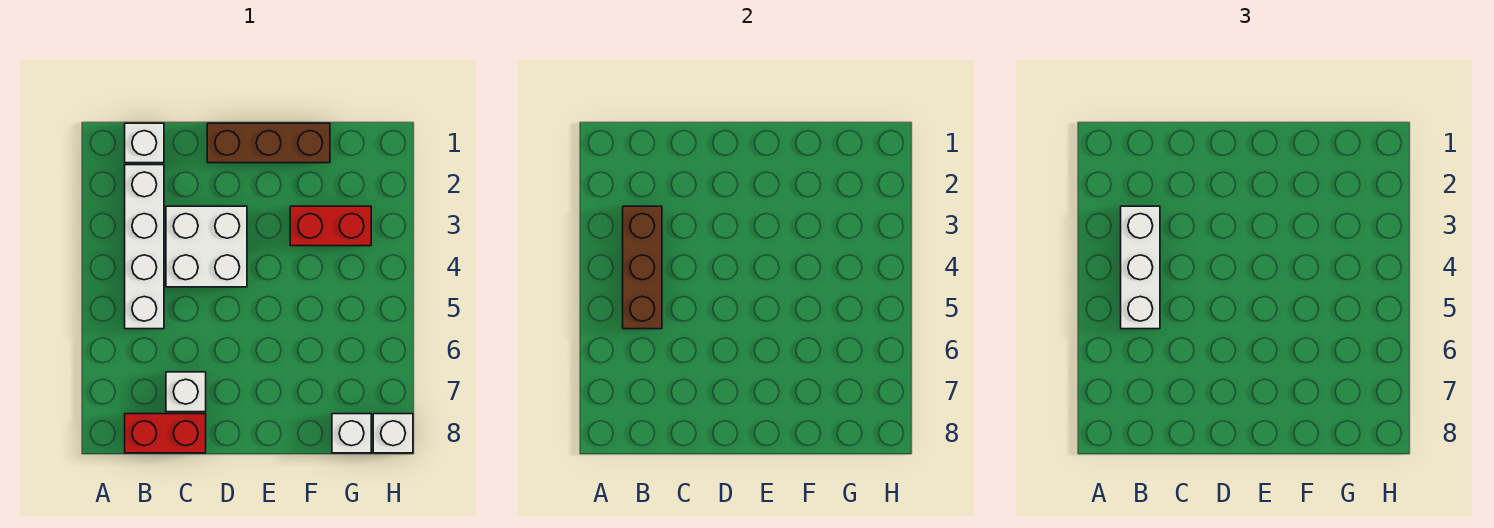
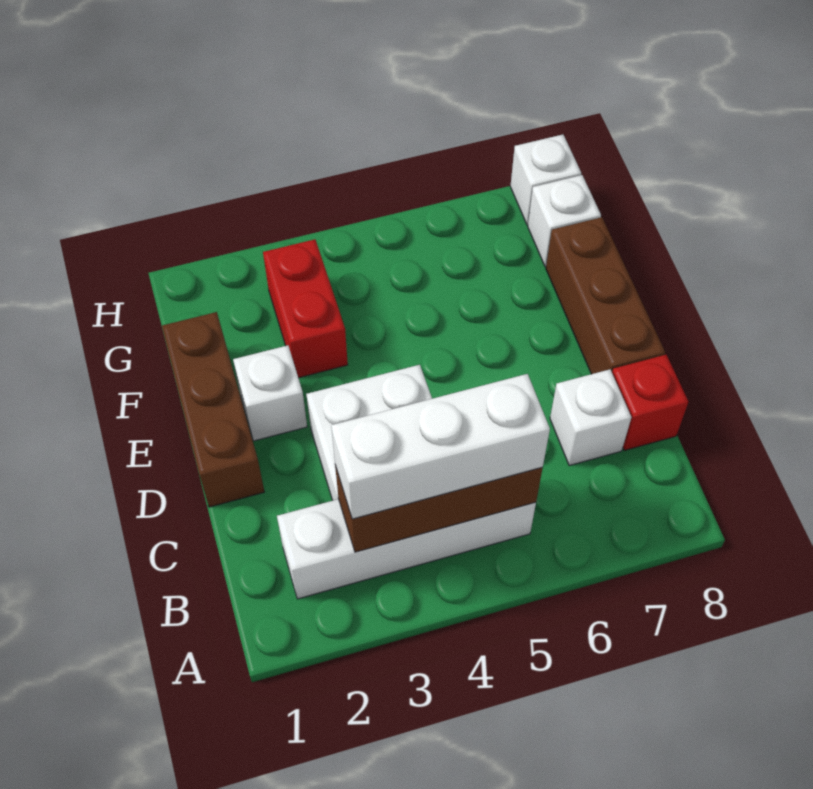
white brick B1 level 1 -> white brick E2 level 1
red brick B8:C8 level 1 -> red brick C8 level 1
none -> brown brick D8:F8 level 1

